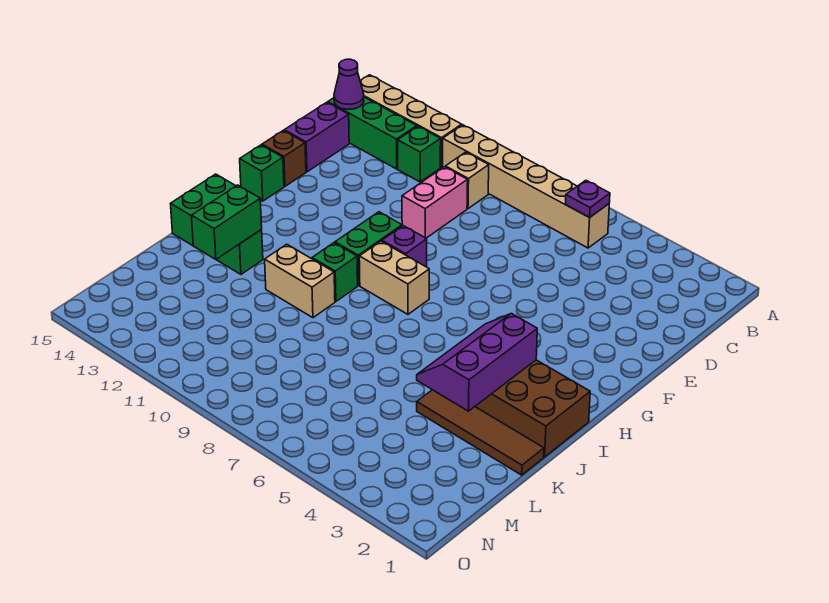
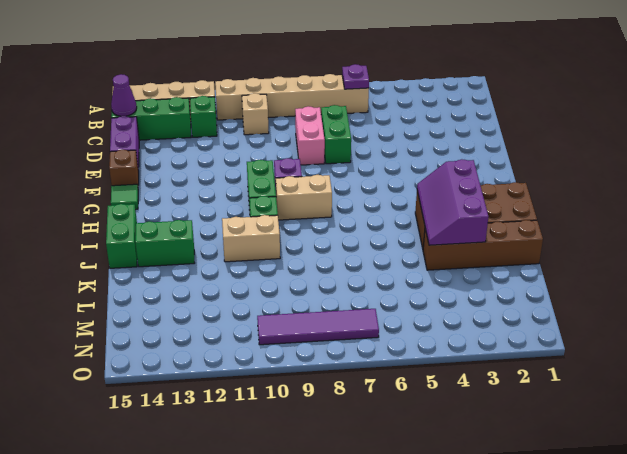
pink brick D10:E10 level 1 -> pink brick D8:E8 level 1
green brick G15 level 1 -> green tile G15 level 1
green brick J13:K13 level 2 -> green brick D7:E7 level 1
brown tile K1:K4 level 1 -> brown brick K1:K4 level 1
none -> purple tile N7:N10 level 1

